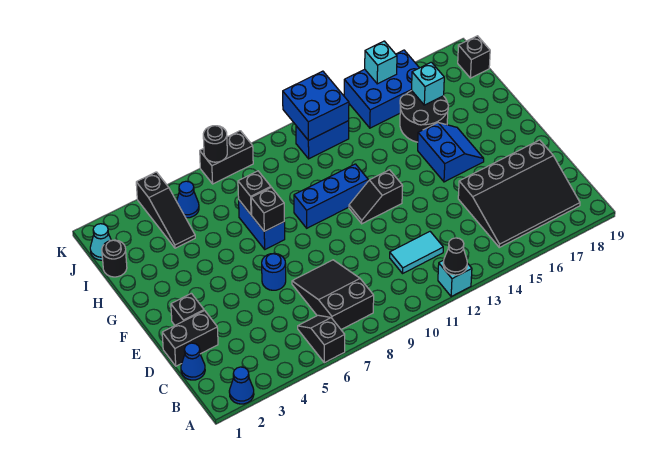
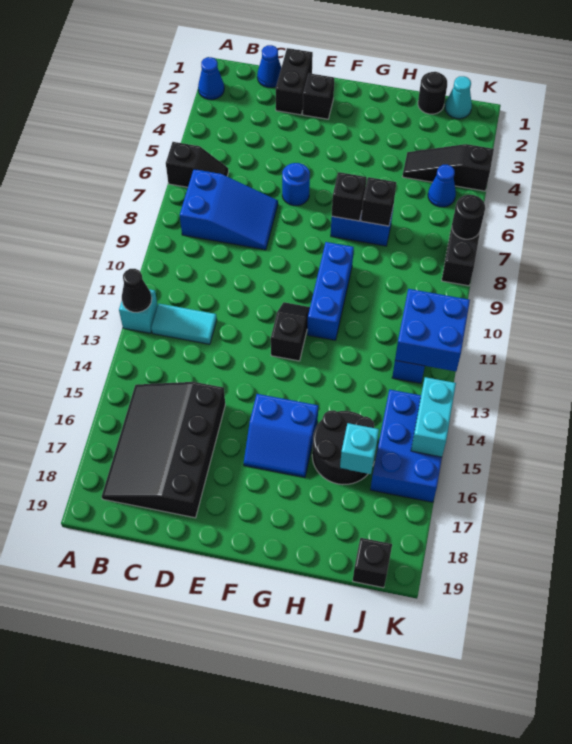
black slope B7:D8 level 1 top B -> blue slope B7:D8 level 1 top B
cyan tile C11:C12 level 1 -> cyan tile B12:C12 level 1
cyan brick K15 level 2 -> cyan brick K14:K15 level 2

